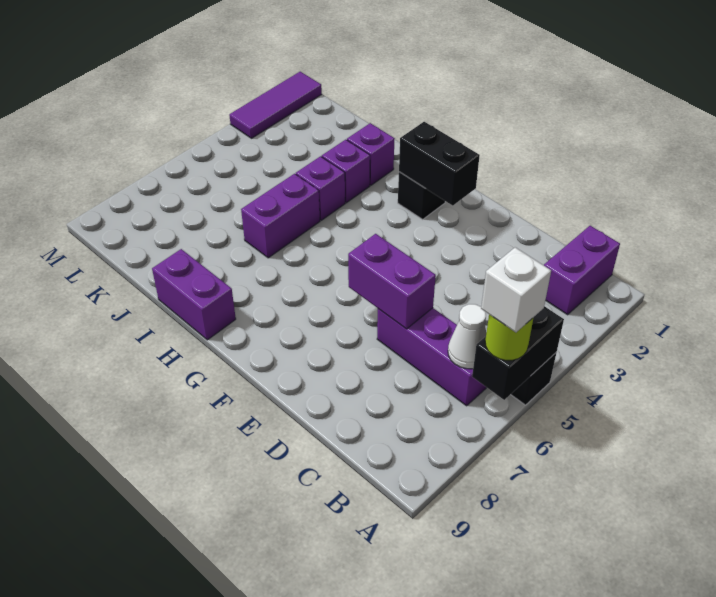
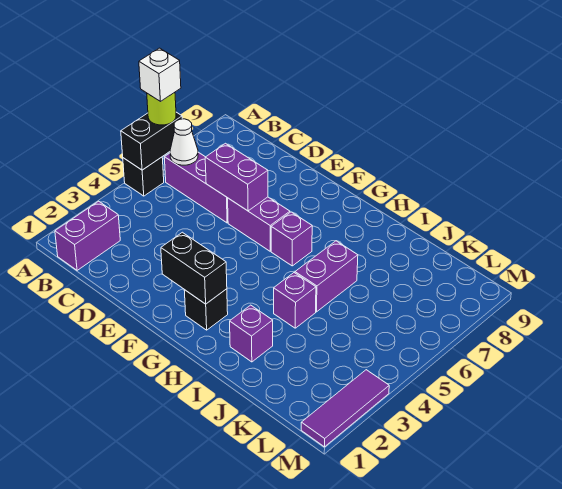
purple brick H9:I9 level 1 -> purple brick E6:F6 level 1
purple brick I3 level 1 -> purple brick G6 level 1

